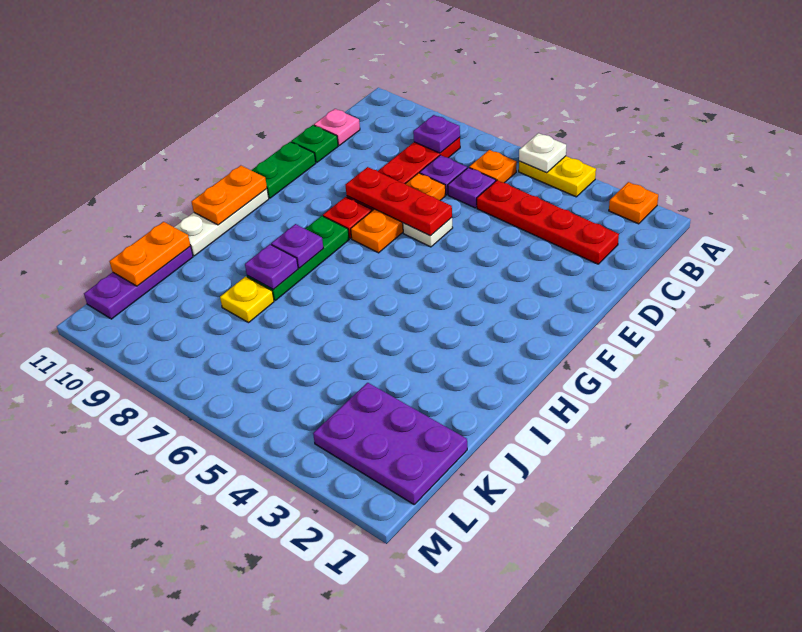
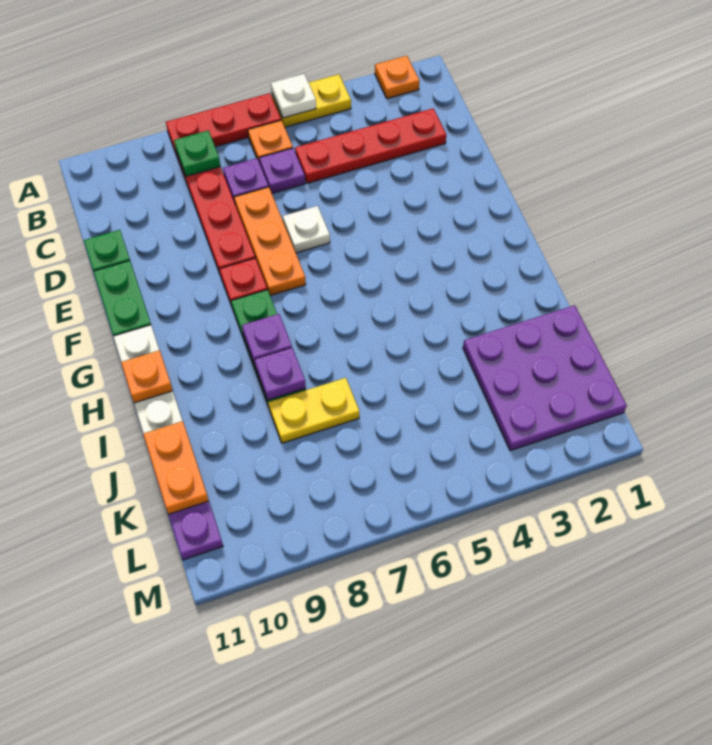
purple plate B8 level 2 -> green plate B8 level 2
pink plate C11 level 1 -> none
red plate E6:E8 level 2 -> red plate A6:A8 level 1
orange plate G11:H11 level 2 -> orange plate H11 level 2
yellow plate J8 level 1 -> yellow plate J7:J8 level 1
purple plate K1:L3 level 1 -> purple plate J1:L3 level 1

